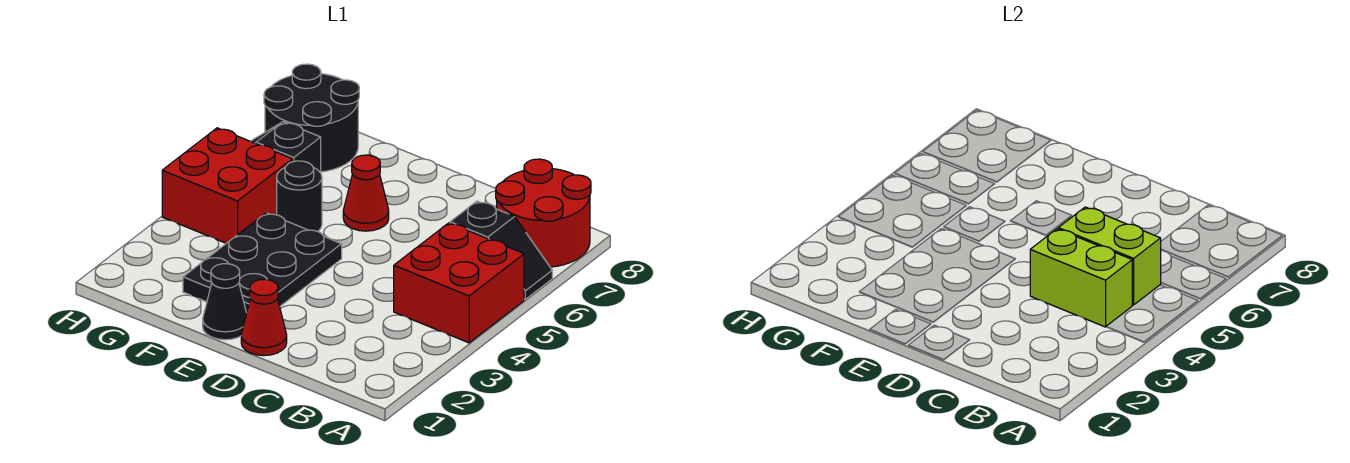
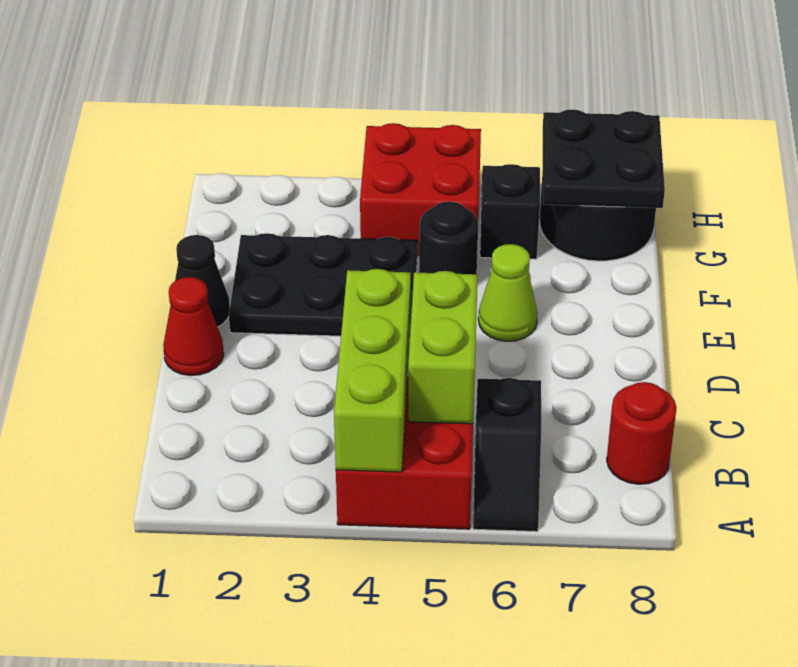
red round brick A7:B8 level 1 -> red round brick B8 level 1
lime brick B4:C4 level 2 -> lime brick A4:C4 level 2
red cone E6 level 1 -> lime cone E6 level 1
none -> black plate G7:H8 level 2

